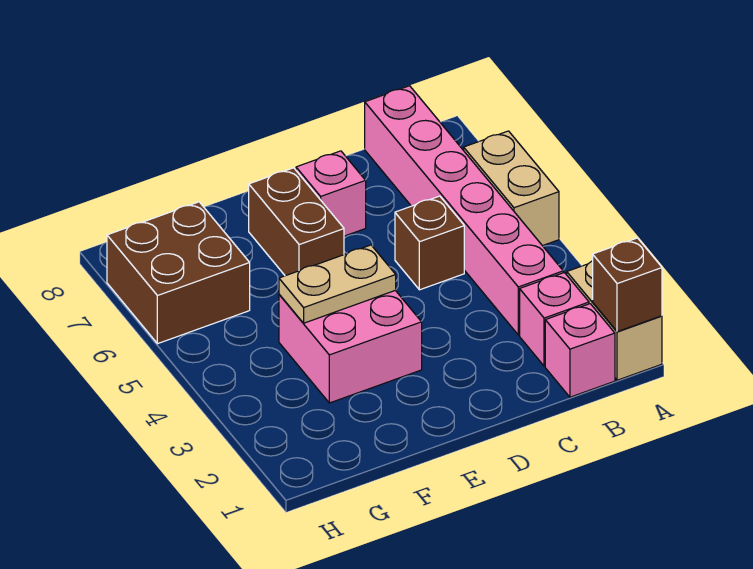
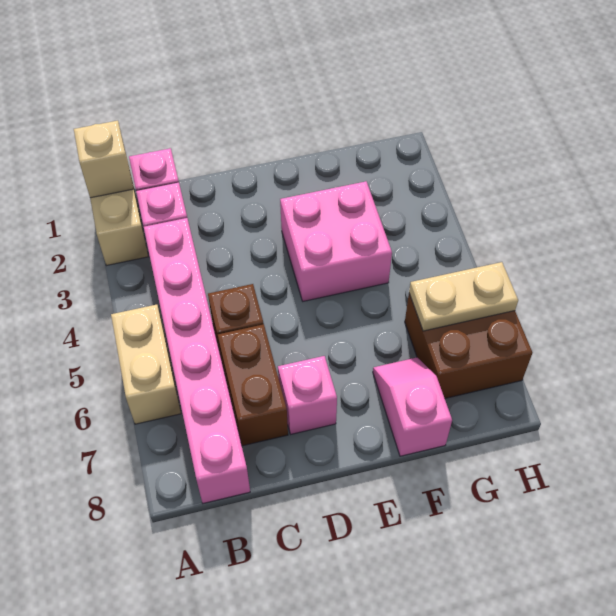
brown brick A1 level 2 -> tan brick A1 level 2
tan plate E4:F4 level 2 -> tan plate G6:H6 level 2
brown brick E6:E7 level 1 -> brown brick C6:C7 level 1
none -> pink slope F7:F8 level 1 top 8

